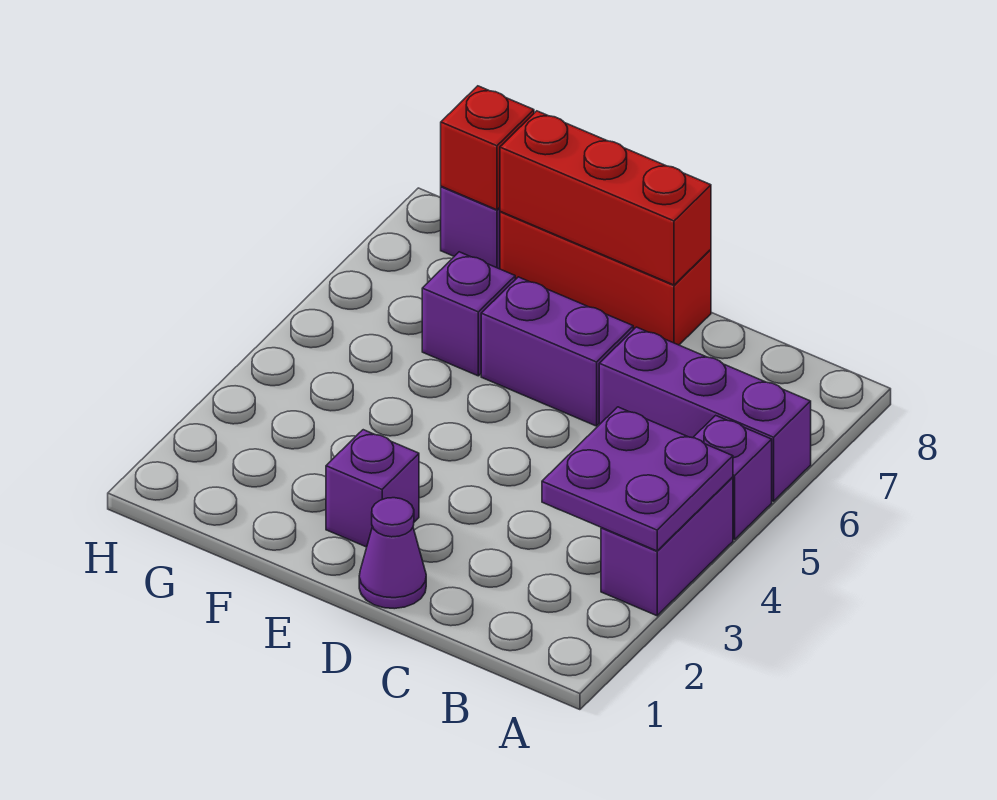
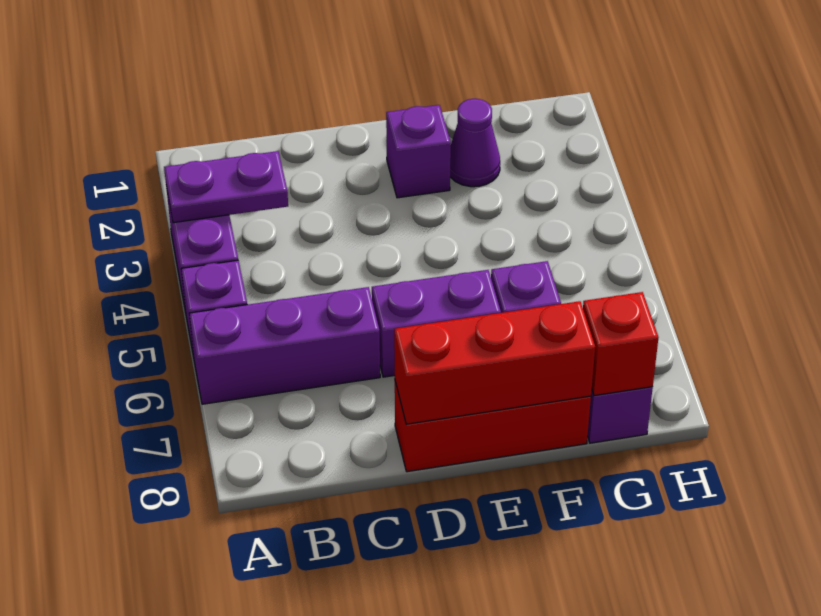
purple plate A3:B4 level 2 -> purple plate A3:B3 level 2
purple cone D1 level 1 -> purple cone F2 level 1

